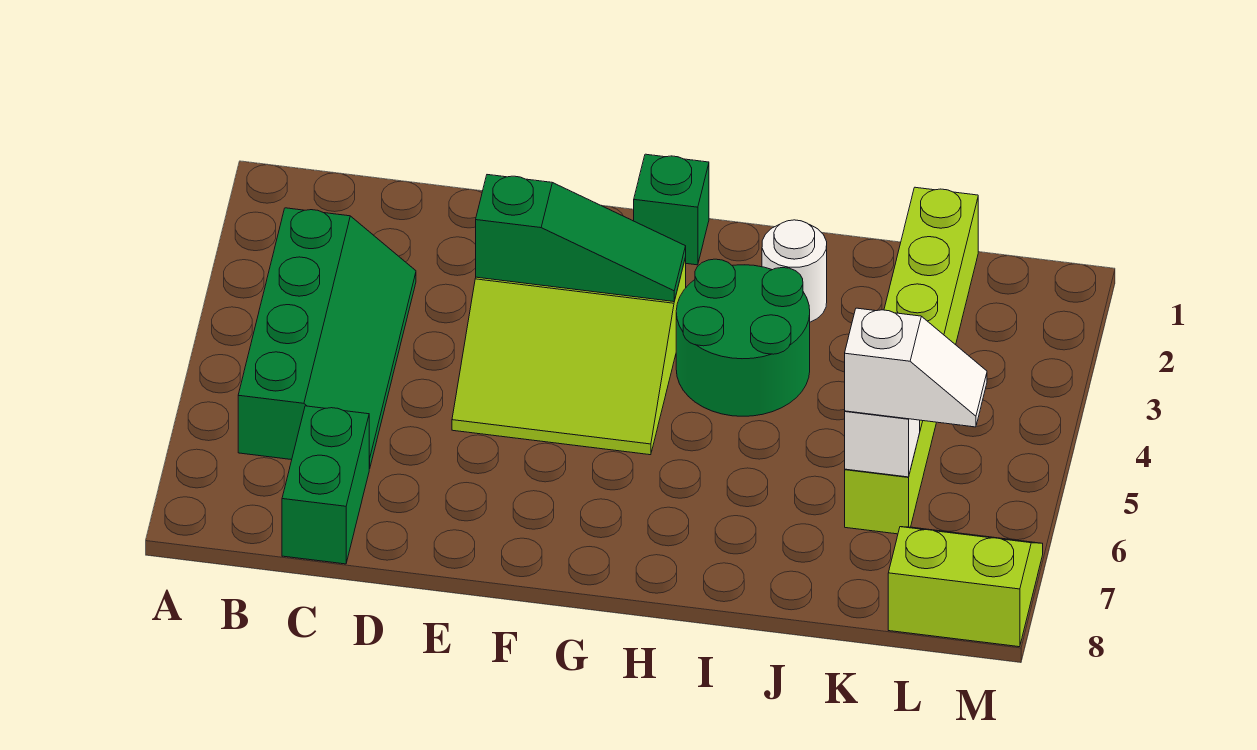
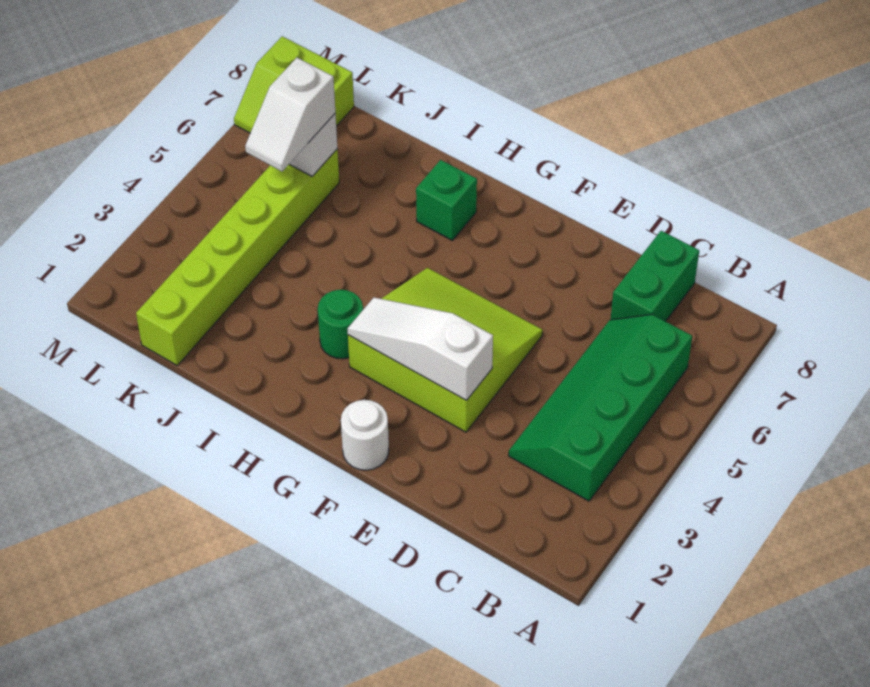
green slope E3:G3 level 2 top E -> white slope E3:G3 level 2 top E
green brick G1 level 1 -> green brick H7 level 1
green round brick H3:I4 level 1 -> green round brick H3 level 1
white round brick I2 level 1 -> white round brick F1 level 1
white slope K6:L6 level 3 top K -> white slope K5:K6 level 3 top 6

